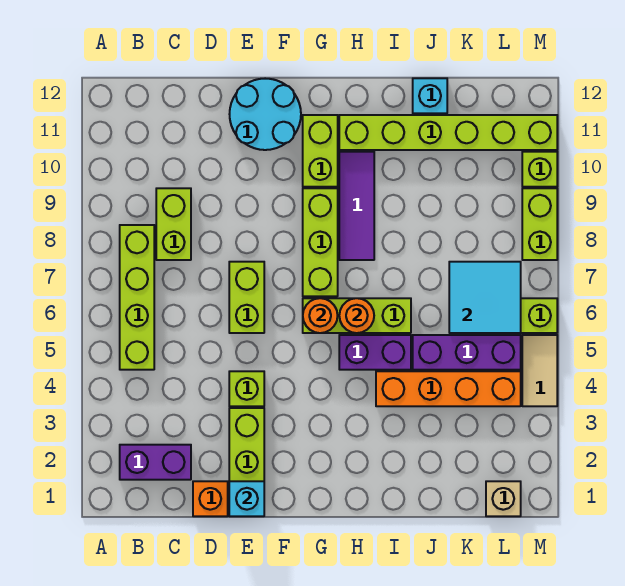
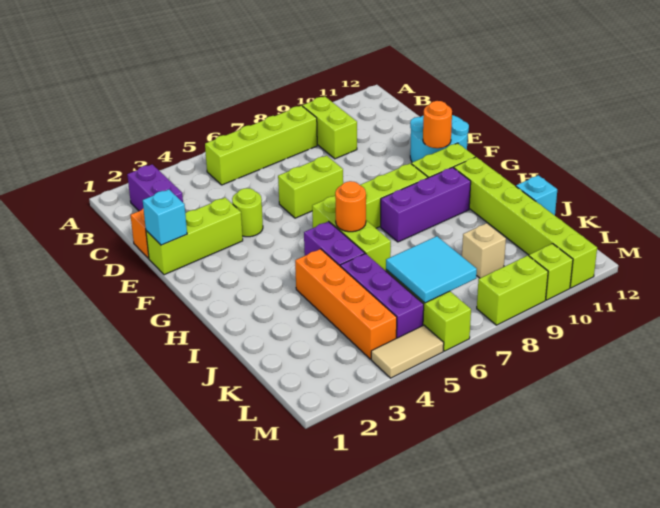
lime brick C8:C9 level 1 -> lime brick B9:C9 level 1
lime brick E4 level 1 -> lime round brick E4 level 1
orange round brick G6 level 2 -> orange round brick F11 level 2
purple tile H8:H10 level 1 -> purple brick H8:H10 level 1
tan brick L1 level 1 -> tan brick K9 level 1

